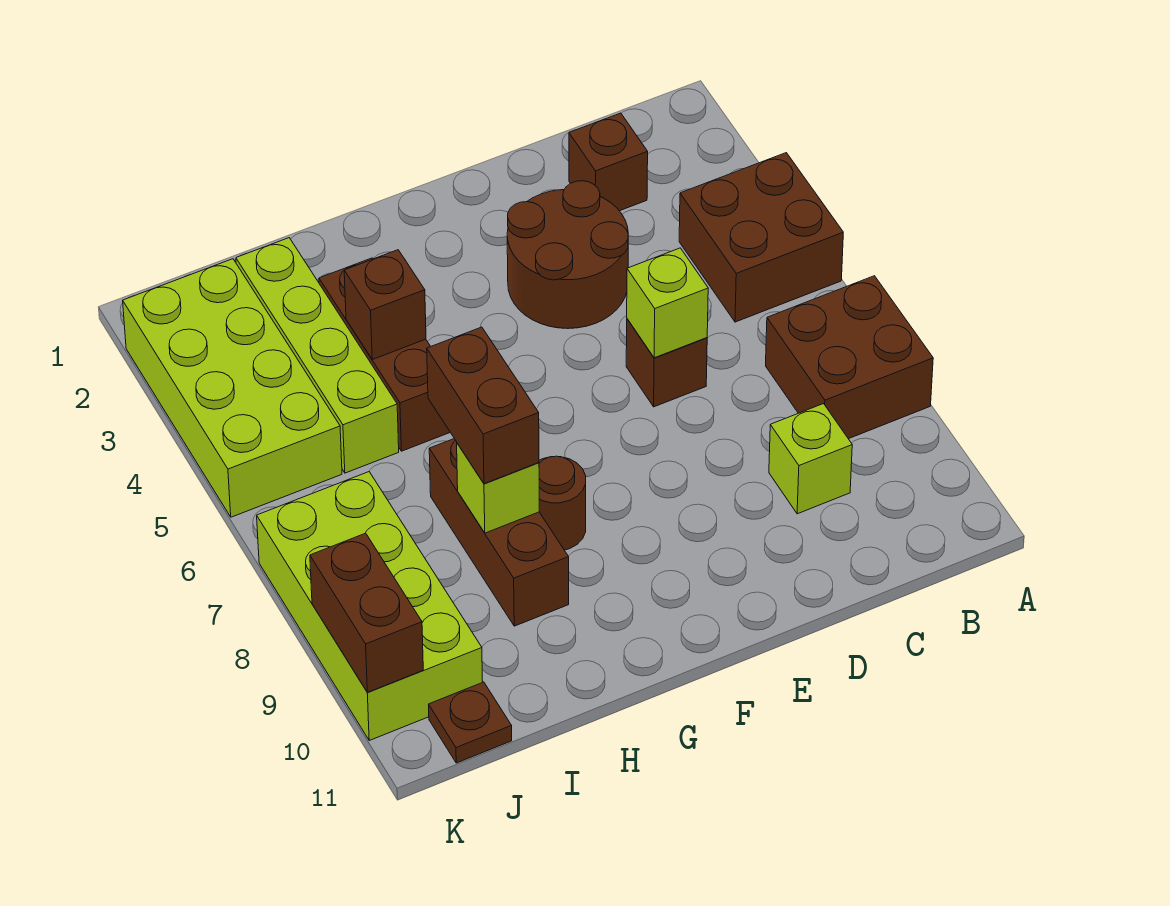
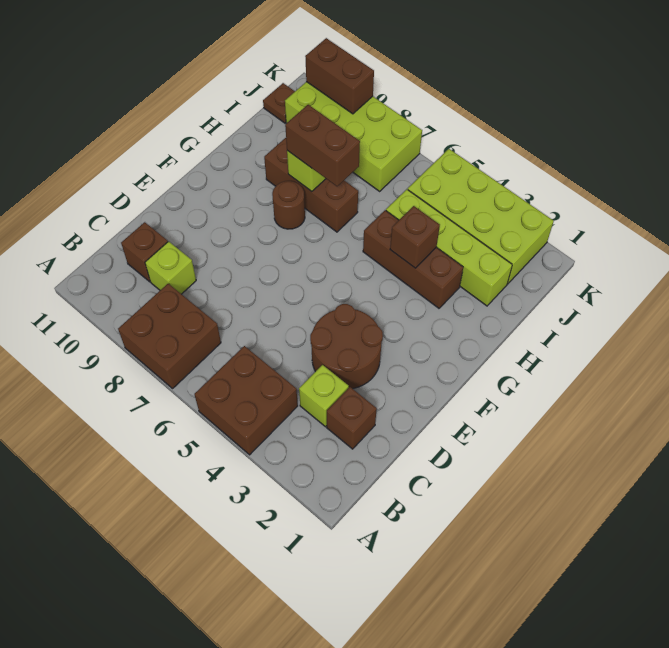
brown brick D6 level 1 -> brown brick C10 level 1
lime brick D6 level 2 -> lime brick C3 level 1

